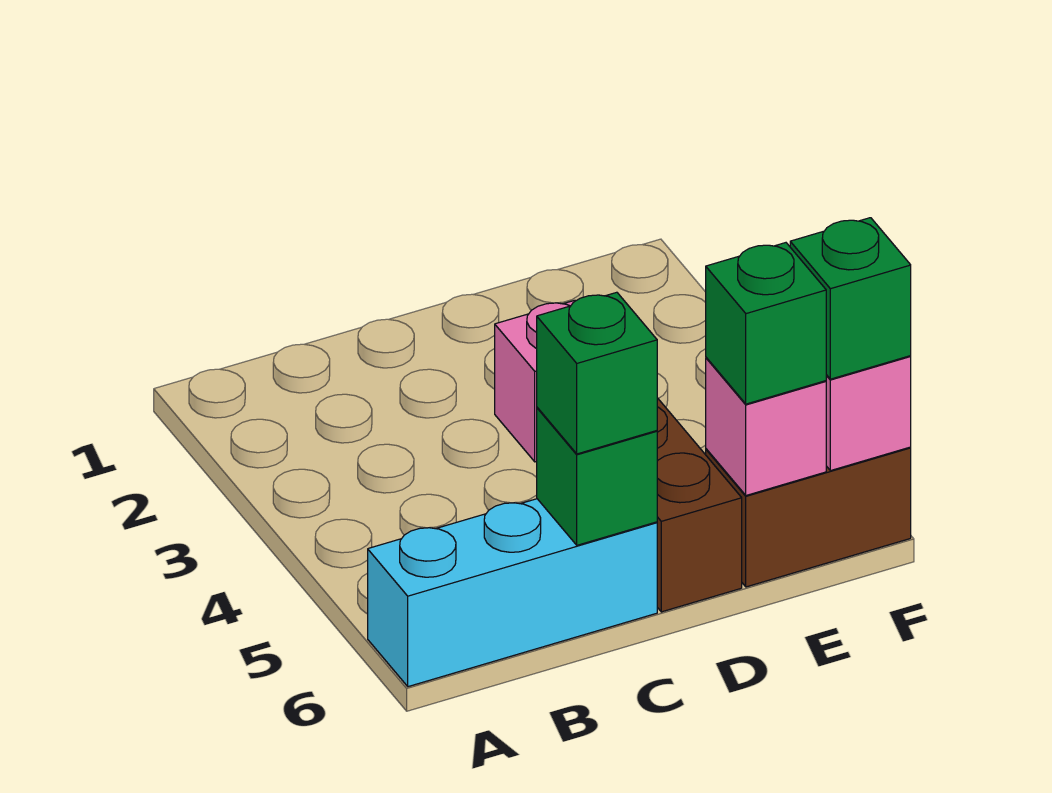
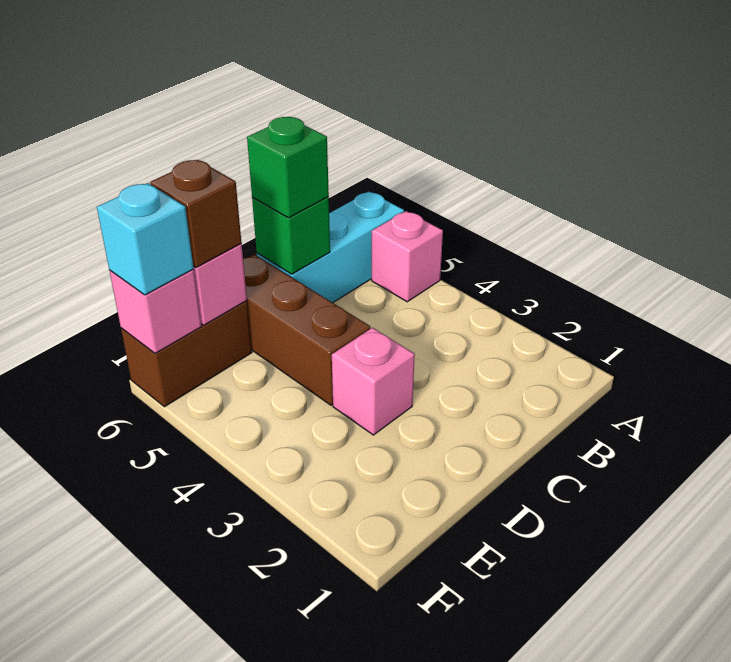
none -> pink brick A5 level 1
green brick E6 level 3 -> brown brick E6 level 3
green brick F6 level 3 -> cyan brick F6 level 3

